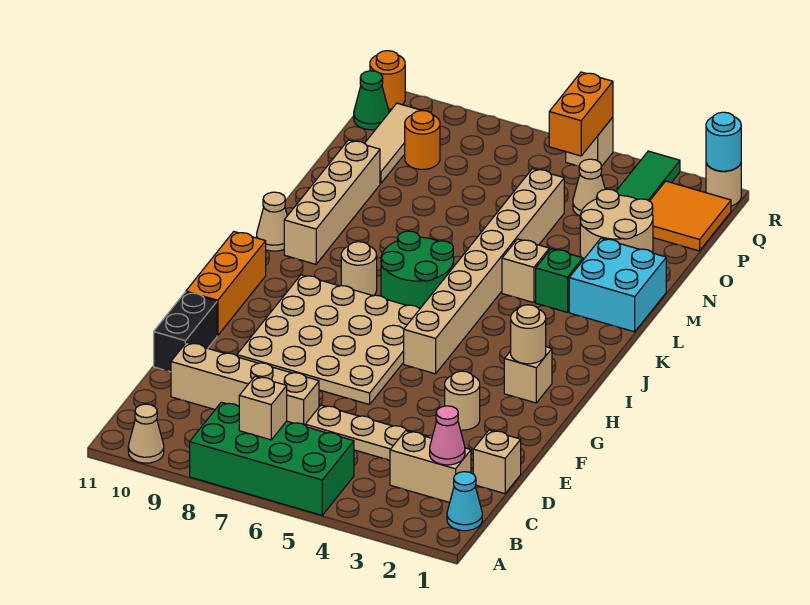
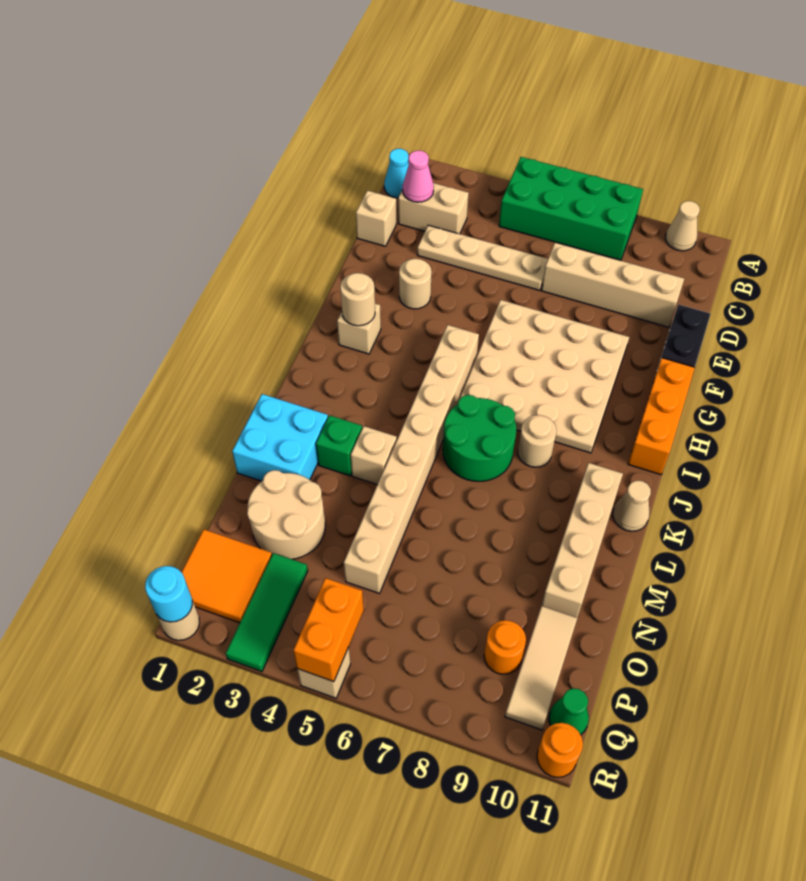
tan brick B7 level 2 -> none
tan cone P4 level 1 -> none

